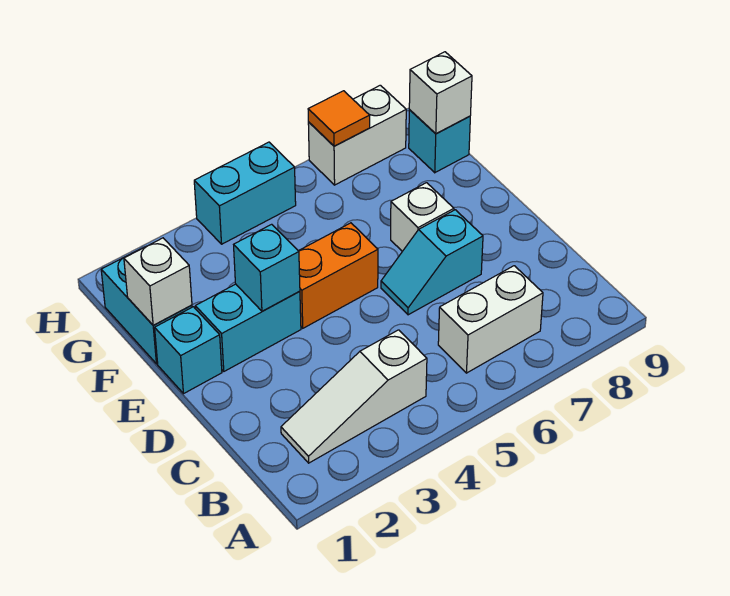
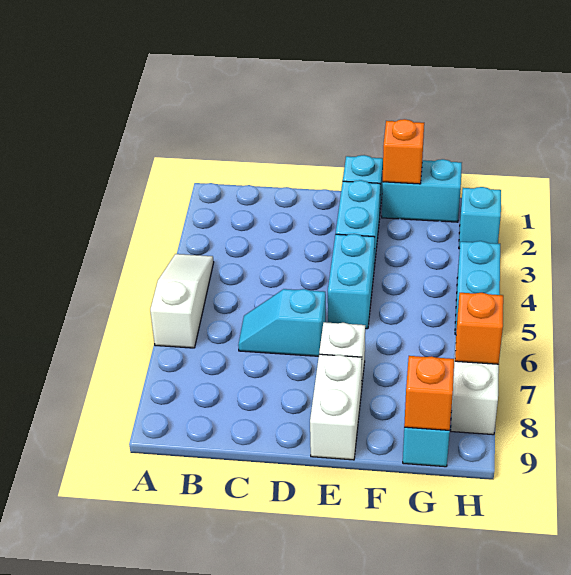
white slope B2:B4 level 1 top 4 -> white slope A4:A6 level 1 top 6
white brick B6:B7 level 1 -> white brick E8:E9 level 1
cyan slope D6:D7 level 1 top 7 -> cyan slope C6:D6 level 1 top D
cyan brick E3 level 2 -> cyan brick H2 level 1
orange brick E4:E5 level 1 -> cyan brick E4:E5 level 1
white brick F1 level 2 -> orange brick F1 level 2
white brick G9 level 2 -> orange brick G9 level 2
orange tile H7 level 2 -> orange brick H7 level 2

